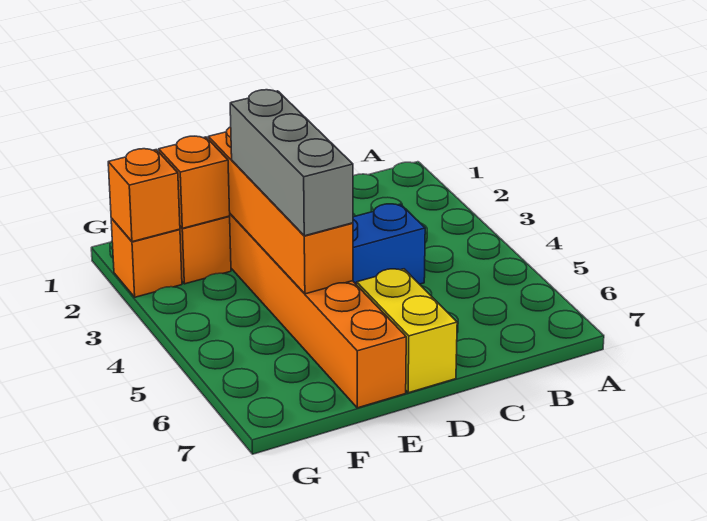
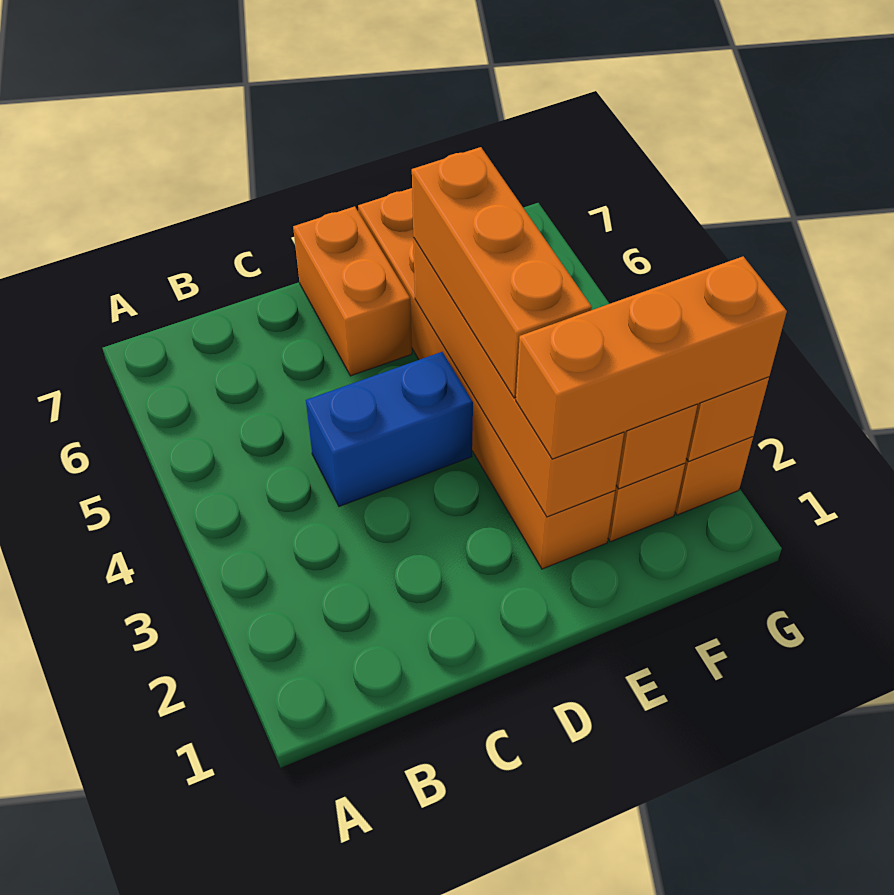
yellow brick D6:D7 level 1 -> orange brick D6:D7 level 1
none -> orange brick E2:G2 level 3
grey brick E3:E5 level 3 -> orange brick E3:E5 level 3

